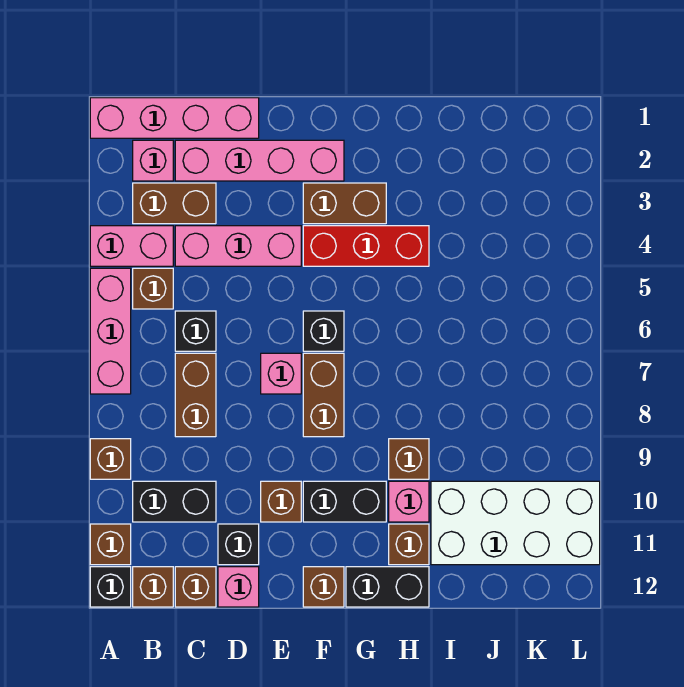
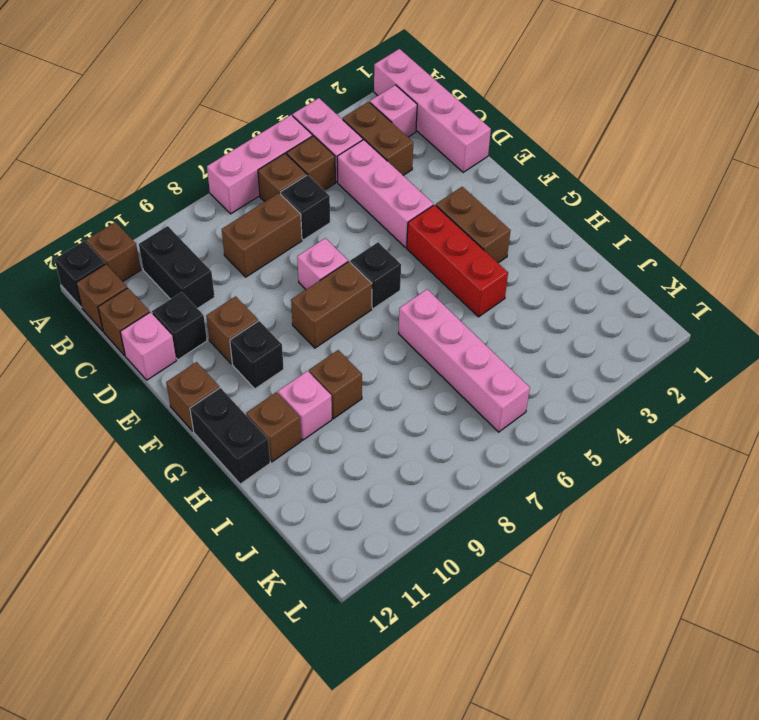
brown brick A9 level 1 -> brown brick B6 level 1
pink brick C2:F2 level 1 -> pink brick H6:K6 level 1
black brick F10:G10 level 1 -> black brick F10 level 1
white brick I10:L11 level 1 -> none

